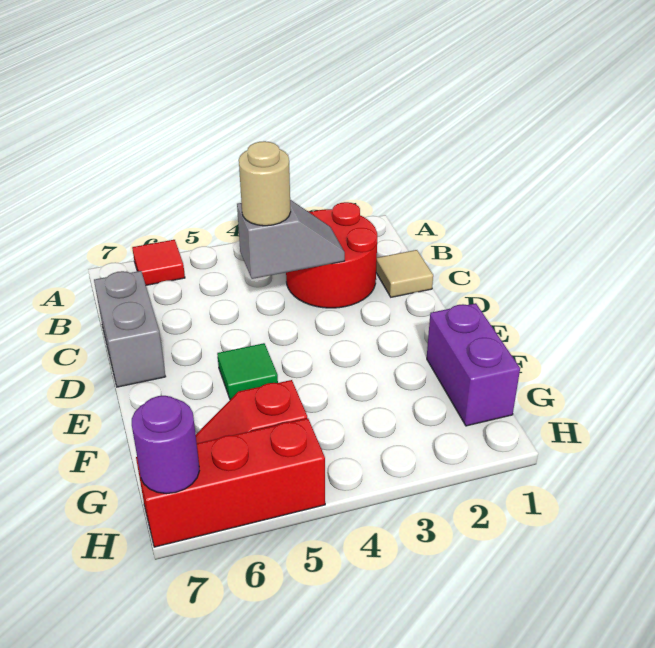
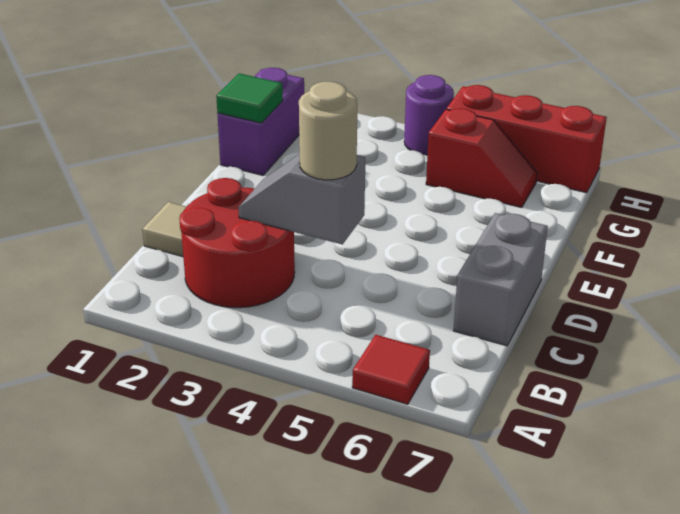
green tile E5 level 1 -> green tile F1 level 2
purple round brick H7 level 2 -> purple round brick H4 level 1

